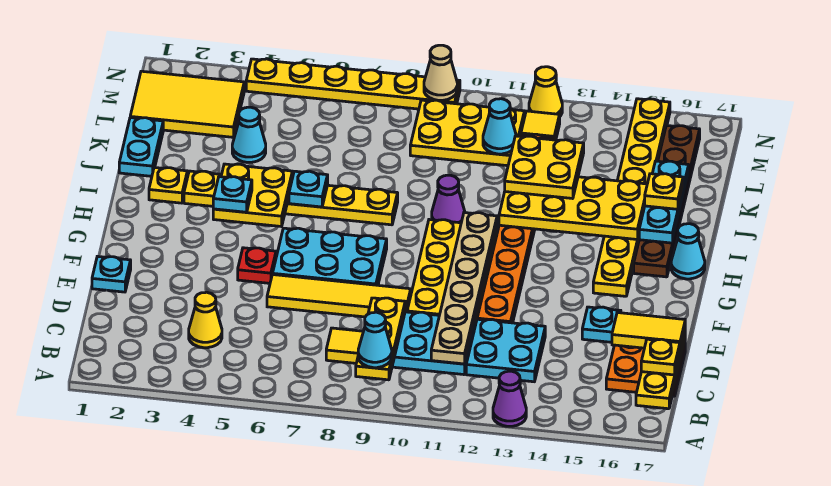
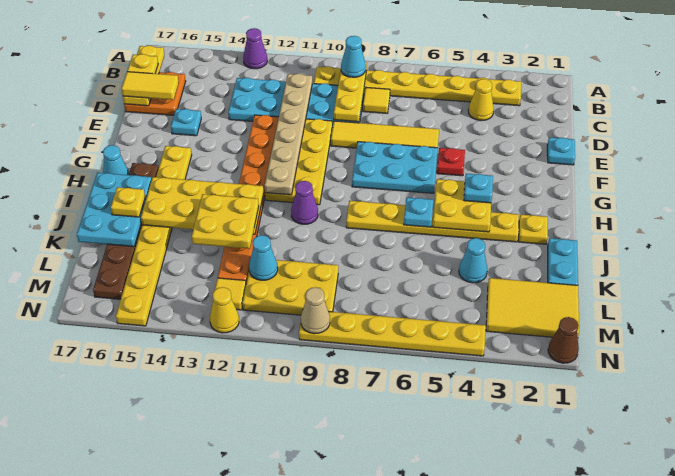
none -> yellow plate B3:B10 level 1
cyan plate I16:K16 level 2 -> cyan plate I16:K17 level 2
none -> brown cone N1 level 1

